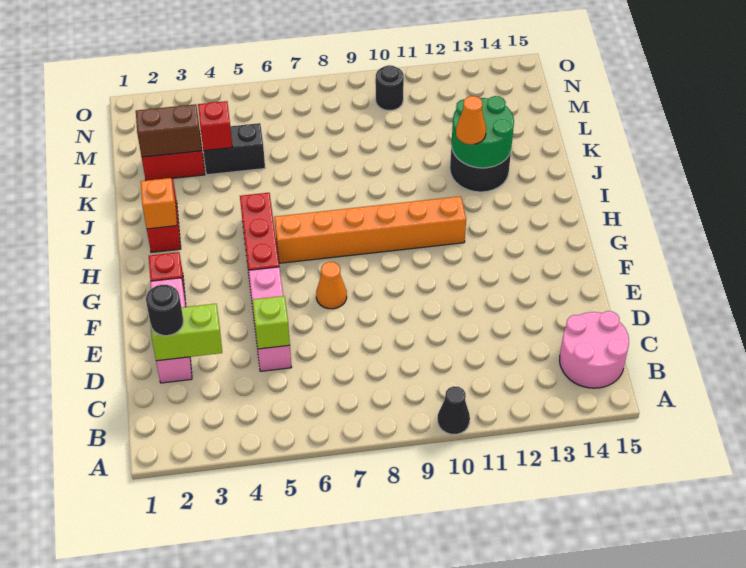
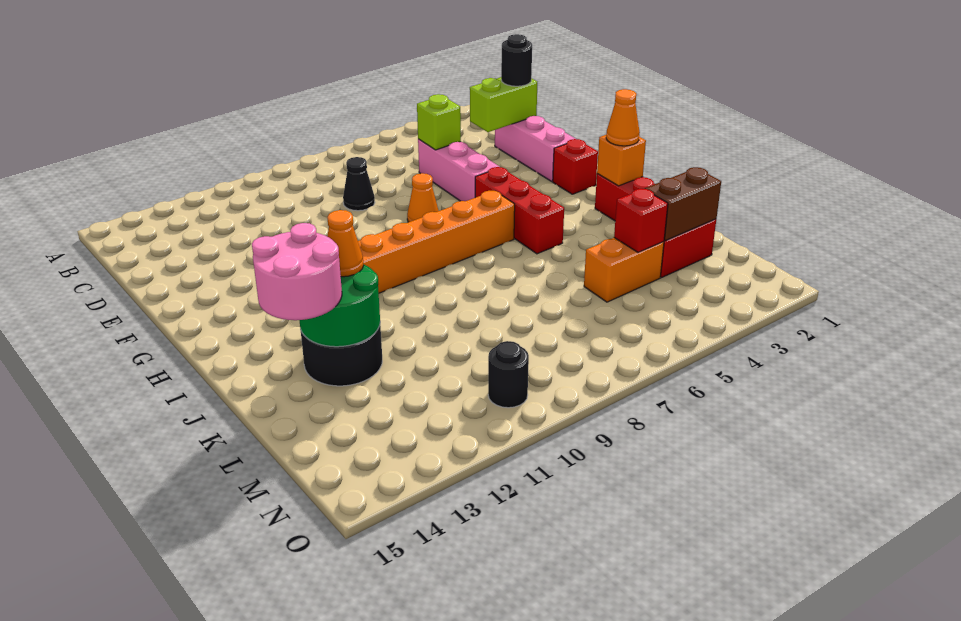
black cone A10 level 1 -> black cone D8 level 1
pink round brick B14:C15 level 1 -> pink round brick J13:K14 level 3
none -> orange cone I2 level 3
black brick L4:L5 level 1 -> orange brick L4:L5 level 1

